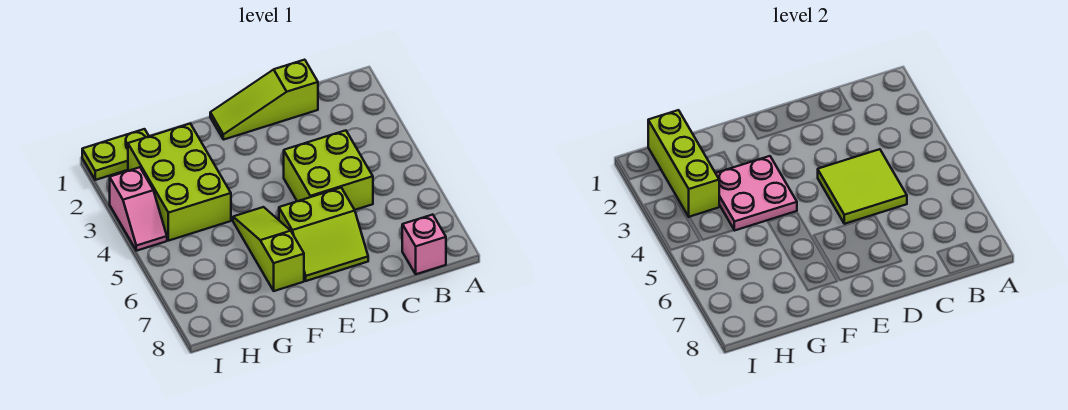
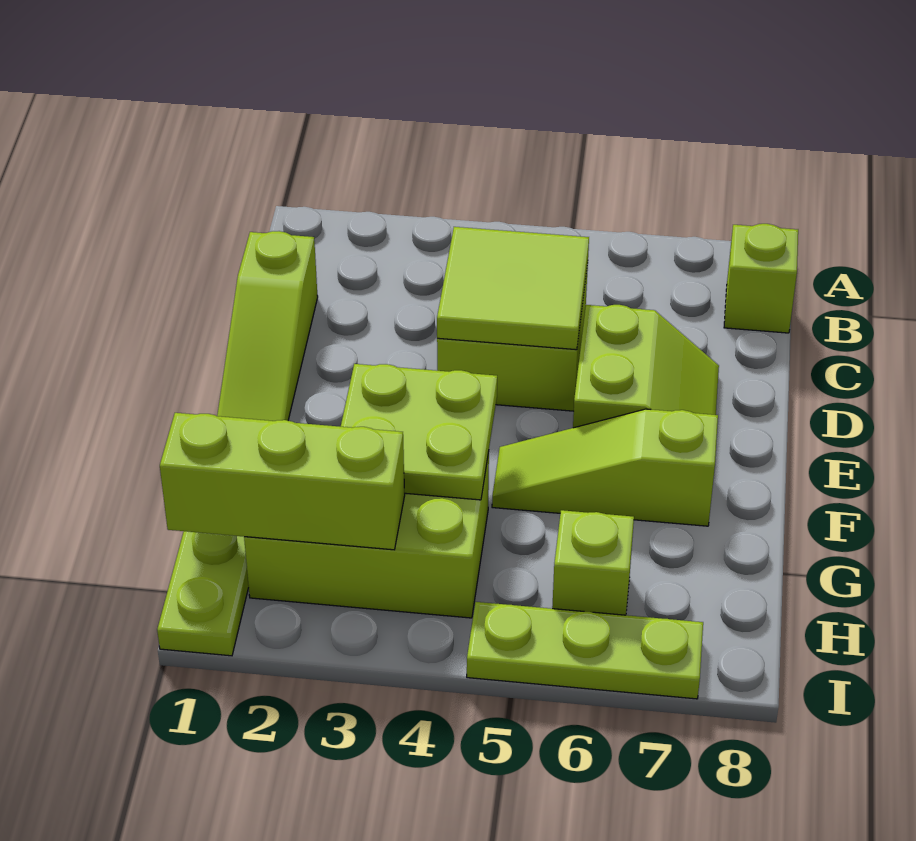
pink brick B8 level 1 -> lime brick B8 level 1
pink plate F3:G4 level 2 -> lime plate F3:G4 level 2
none -> lime brick H6 level 1
pink slope I3:I4 level 1 top 3 -> none
none -> lime plate I5:I7 level 1

